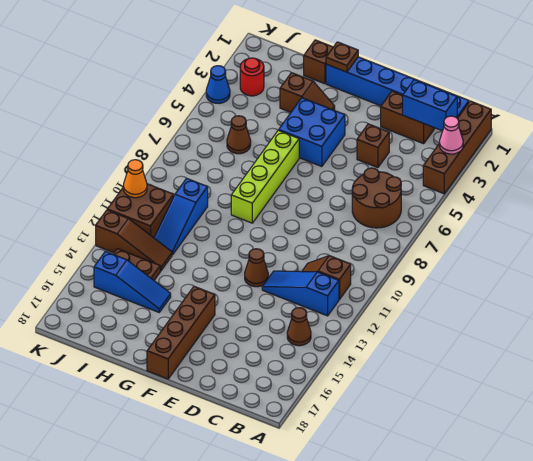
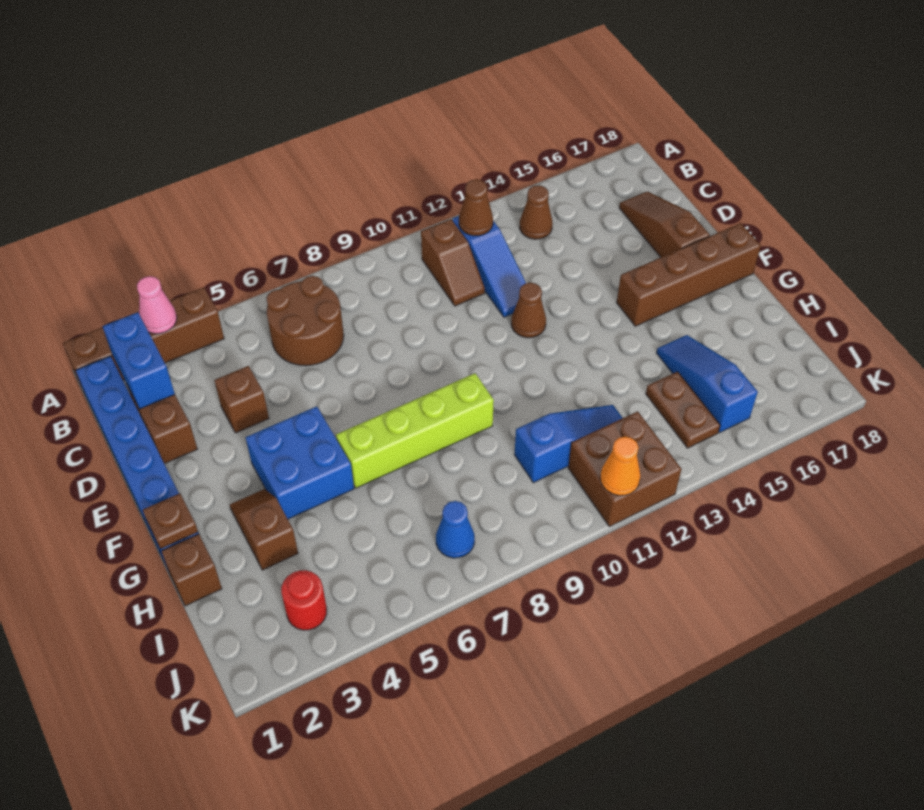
brown cone I6 level 1 -> brown cone B12 level 2
brown slope I13:K13 level 1 top K -> brown slope C17:E17 level 1 top E
blue cone K4 level 1 -> blue cone J7 level 1

